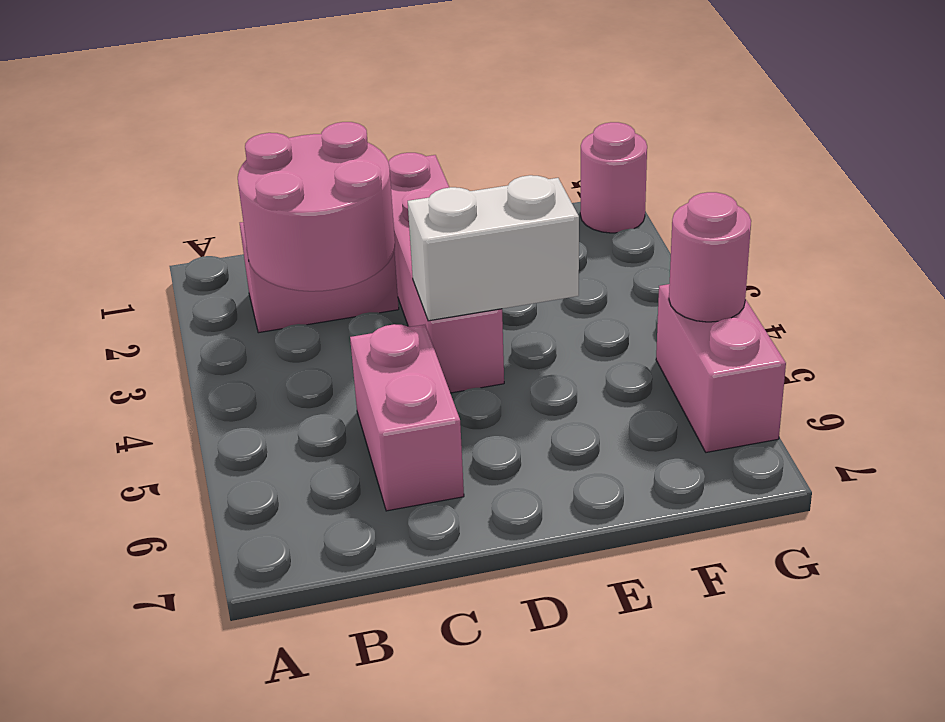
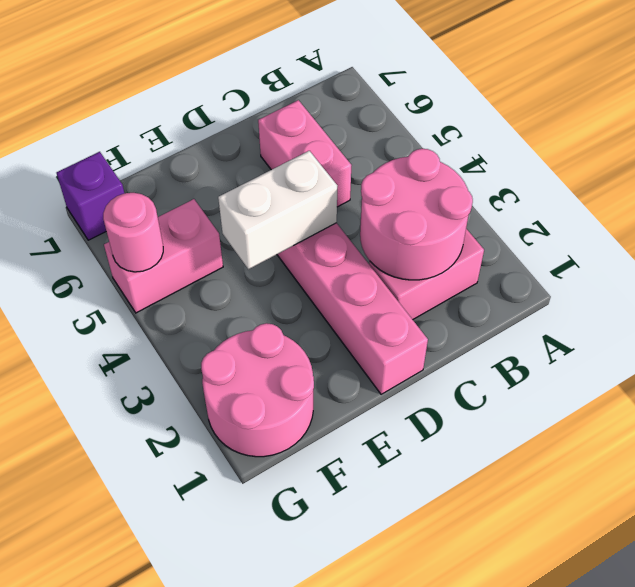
pink round brick G1 level 1 -> pink round brick F1:G2 level 1
pink brick G5:G6 level 1 -> pink brick F5:G5 level 1
none -> purple brick G7 level 1

